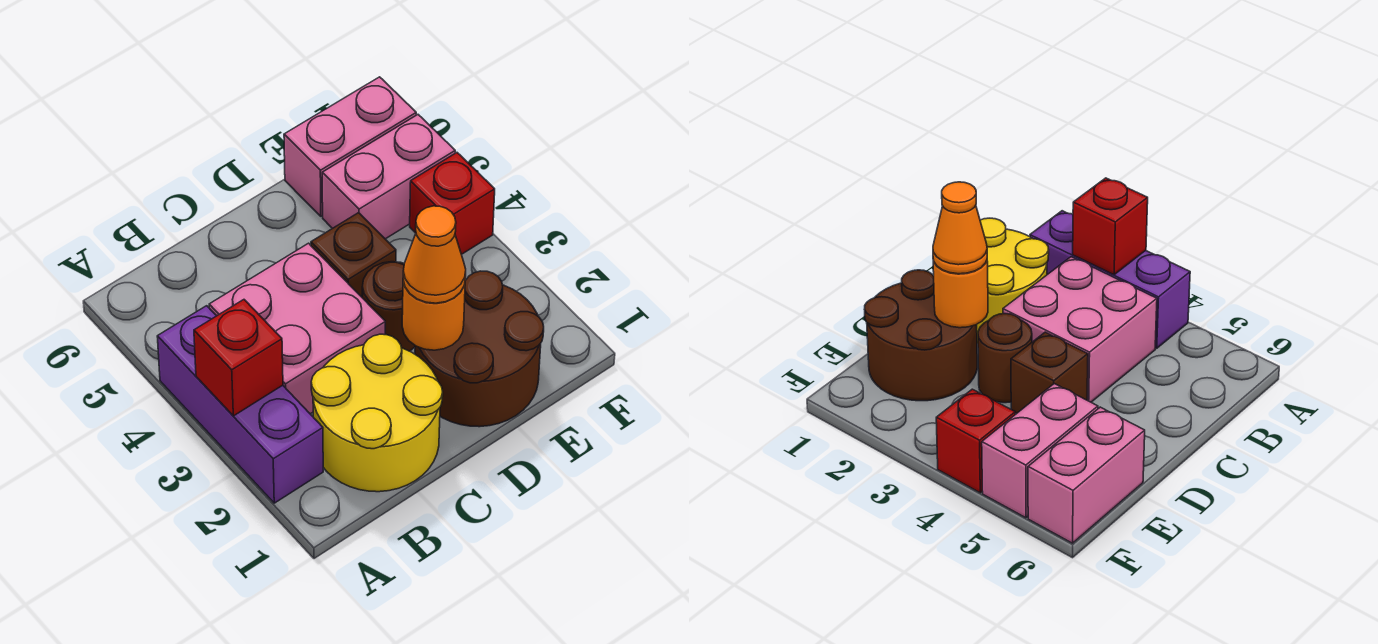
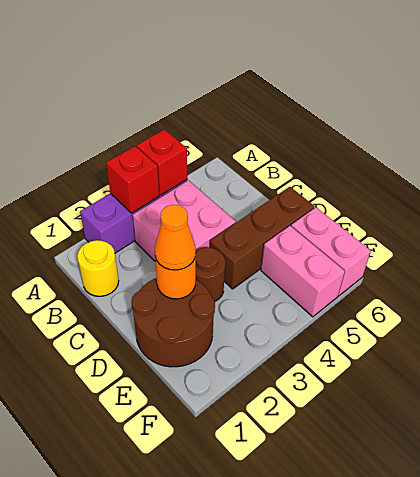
yellow round brick B1:C2 level 1 -> yellow round brick B1 level 1
brown brick D4 level 1 -> brown brick D4:D6 level 1
red brick F4 level 1 -> red brick A4 level 2

